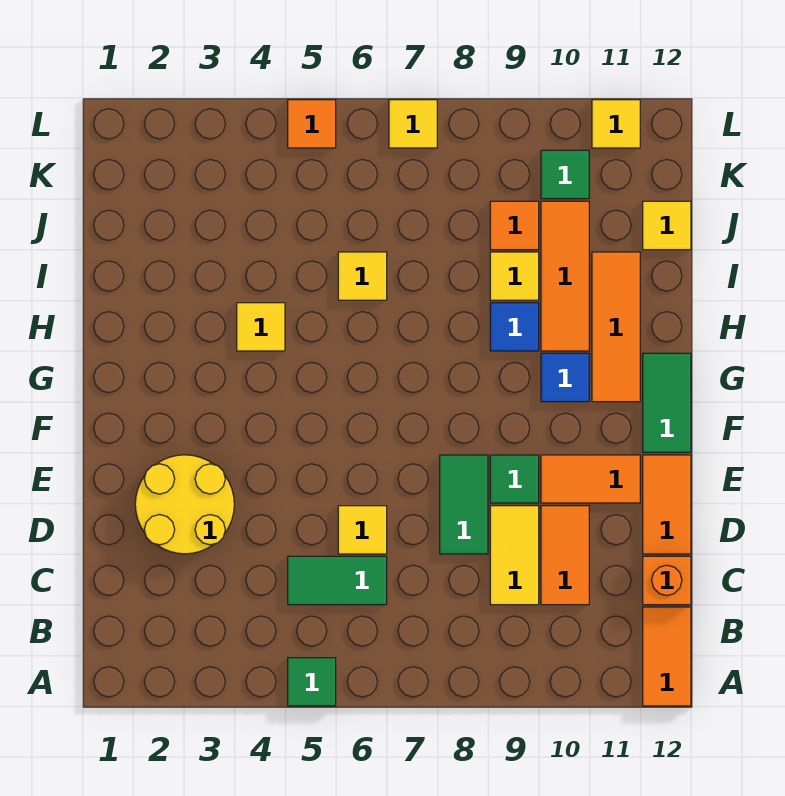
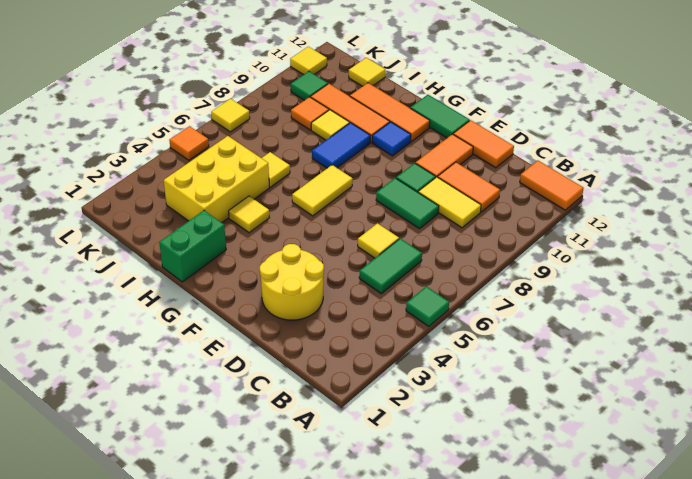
orange brick C12 level 1 -> none
none -> yellow tile G6:G7 level 1
none -> green brick H1:H2 level 1
blue tile H9 level 1 -> blue tile H8:H9 level 1
none -> yellow brick I3:J5 level 1

